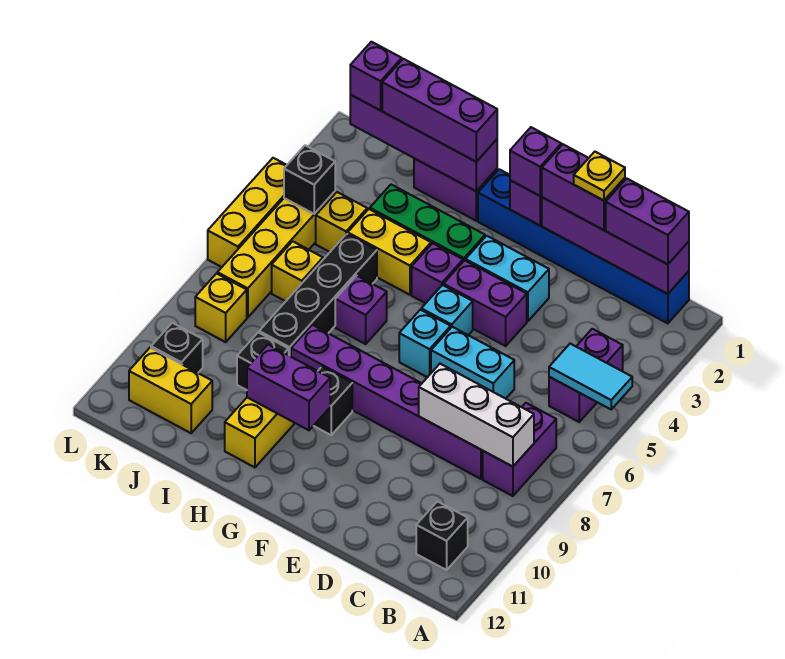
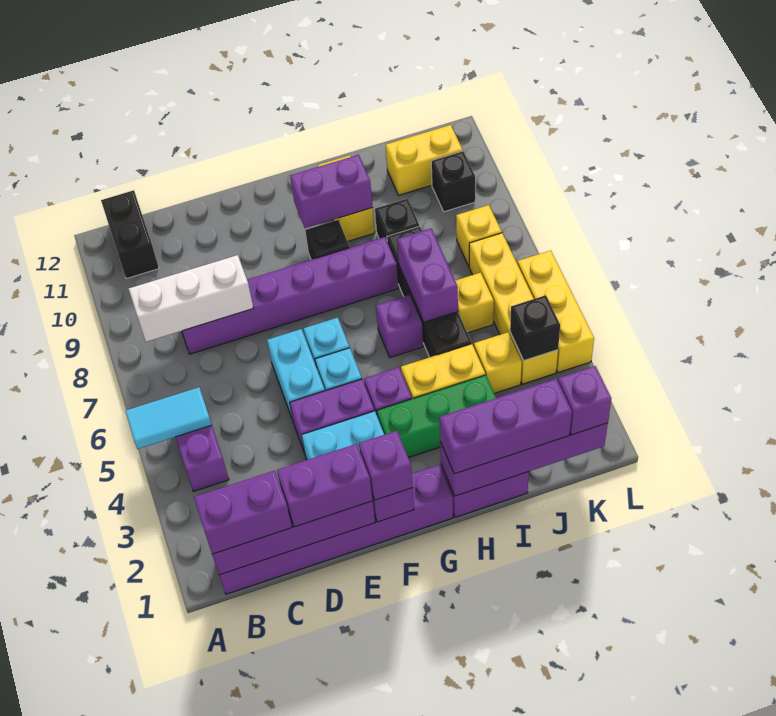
blue brick B1:G1 level 1 -> purple brick B1:G1 level 1
purple brick B7:B8 level 1 -> purple brick I6:I7 level 2
black brick B11 level 1 -> black brick B11:B12 level 1
yellow plate D1 level 4 -> none
cyan brick D6:E6 level 1 -> cyan brick E5:E6 level 1

